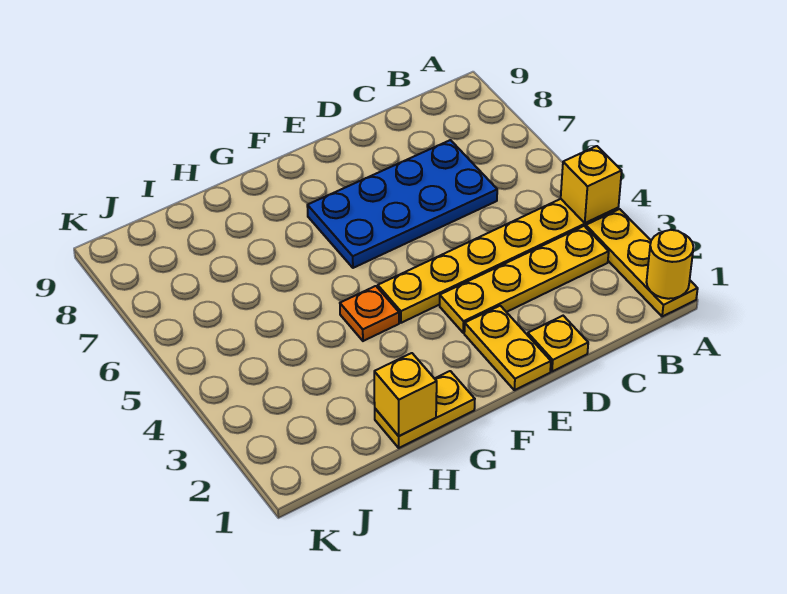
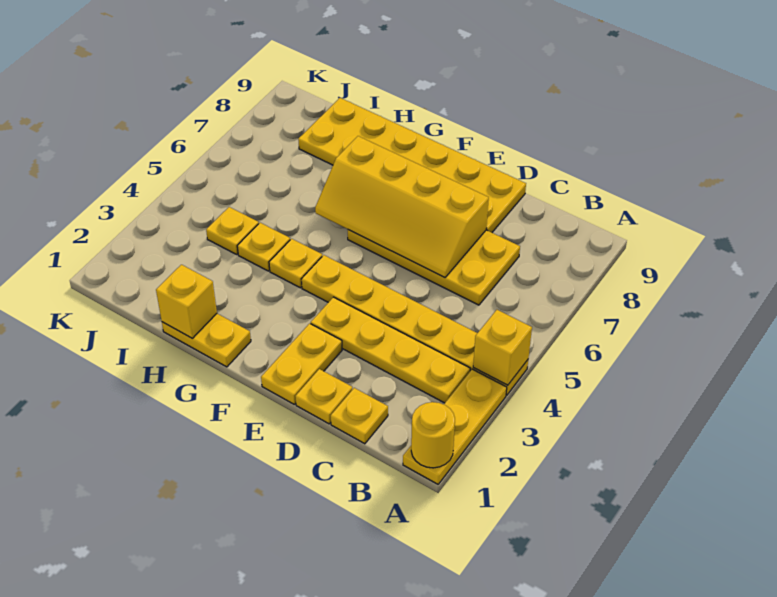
none -> yellow plate C1 level 1
blue plate C6:F7 level 1 -> yellow plate C6:F7 level 1
none -> yellow slope D6:G7 level 2 top 7
none -> yellow plate D8:I9 level 1
orange plate G4 level 1 -> yellow plate G4 level 1
none -> yellow plate H4 level 1
none -> yellow plate I4 level 1

